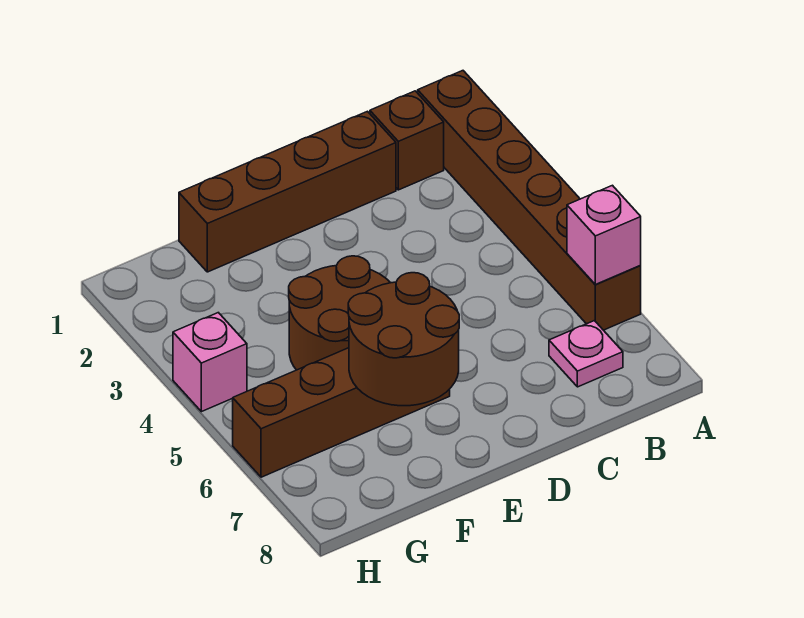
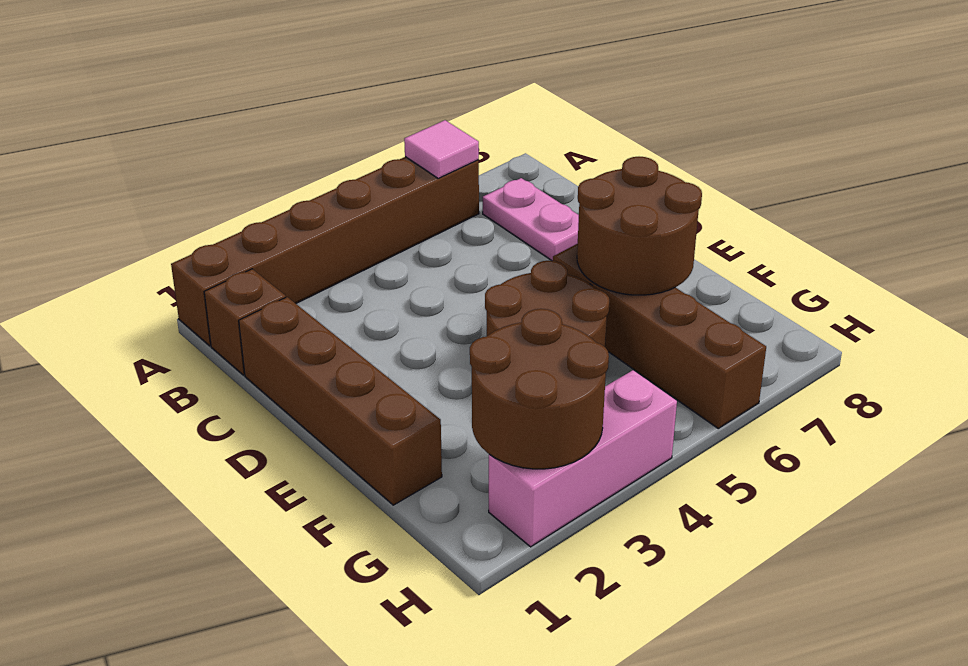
pink brick A6 level 2 -> pink tile A6 level 2
pink plate B7 level 1 -> pink plate B7:C7 level 1
none -> brown round brick G2:H3 level 2
pink brick H4 level 1 -> pink brick H2:H4 level 1

